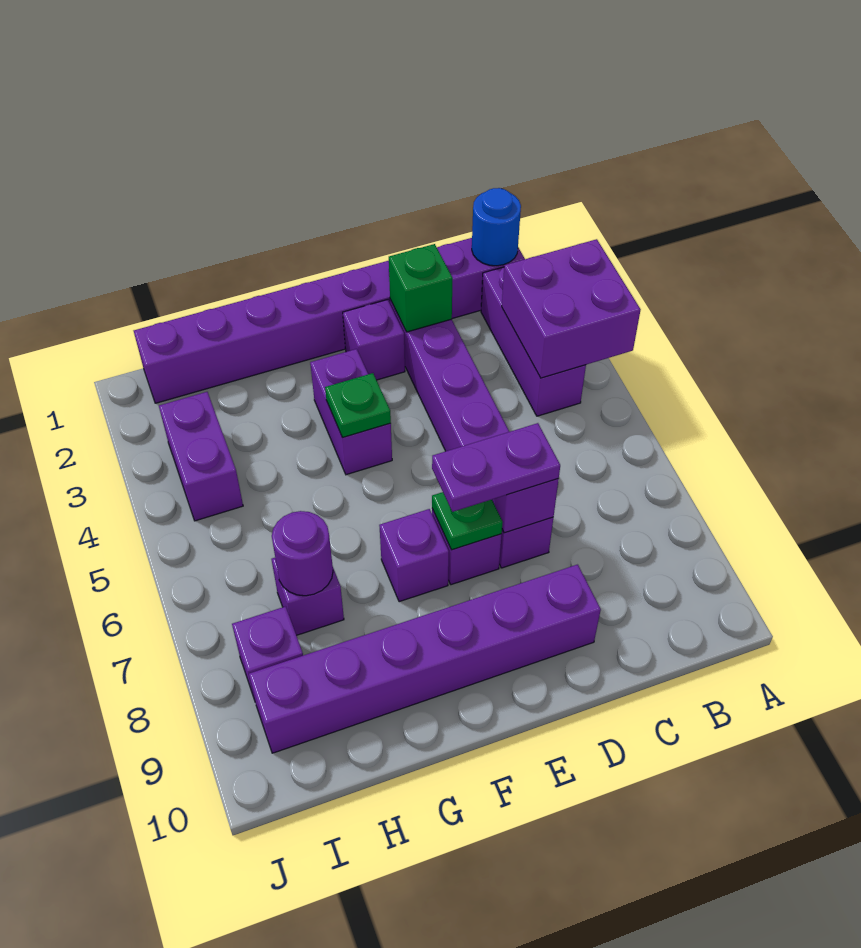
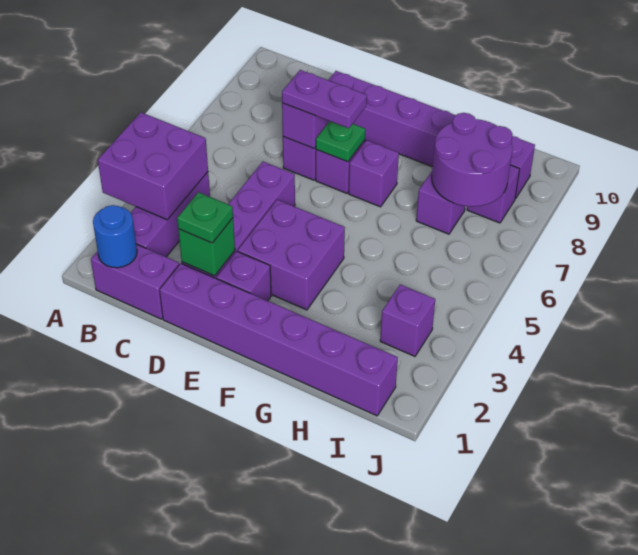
purple brick F3:F4 level 1 -> purple brick E3:F4 level 1
green plate F4 level 2 -> green plate D2 level 3
purple round brick H7 level 2 -> purple round brick H7:I8 level 2
purple brick I3:I4 level 1 -> purple brick I3 level 1

